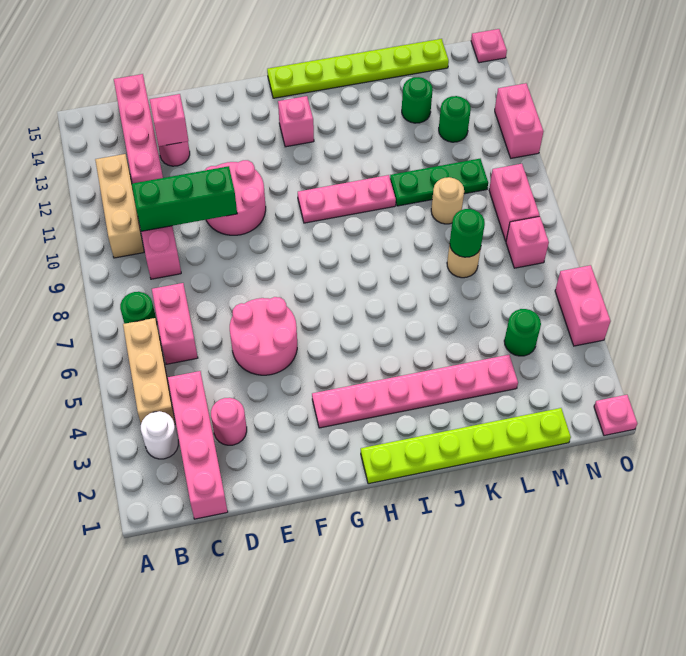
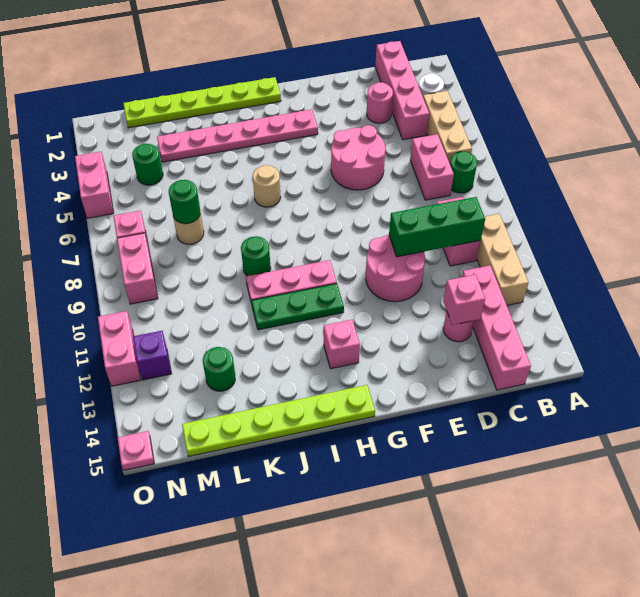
green plate K10:M10 level 1 -> green plate H11:J11 level 1
tan round brick L9 level 1 -> tan round brick I6 level 1
green round brick M12 level 1 -> green round brick J9 level 1
none -> purple brick N12 level 1
pink plate O1 level 1 -> none

